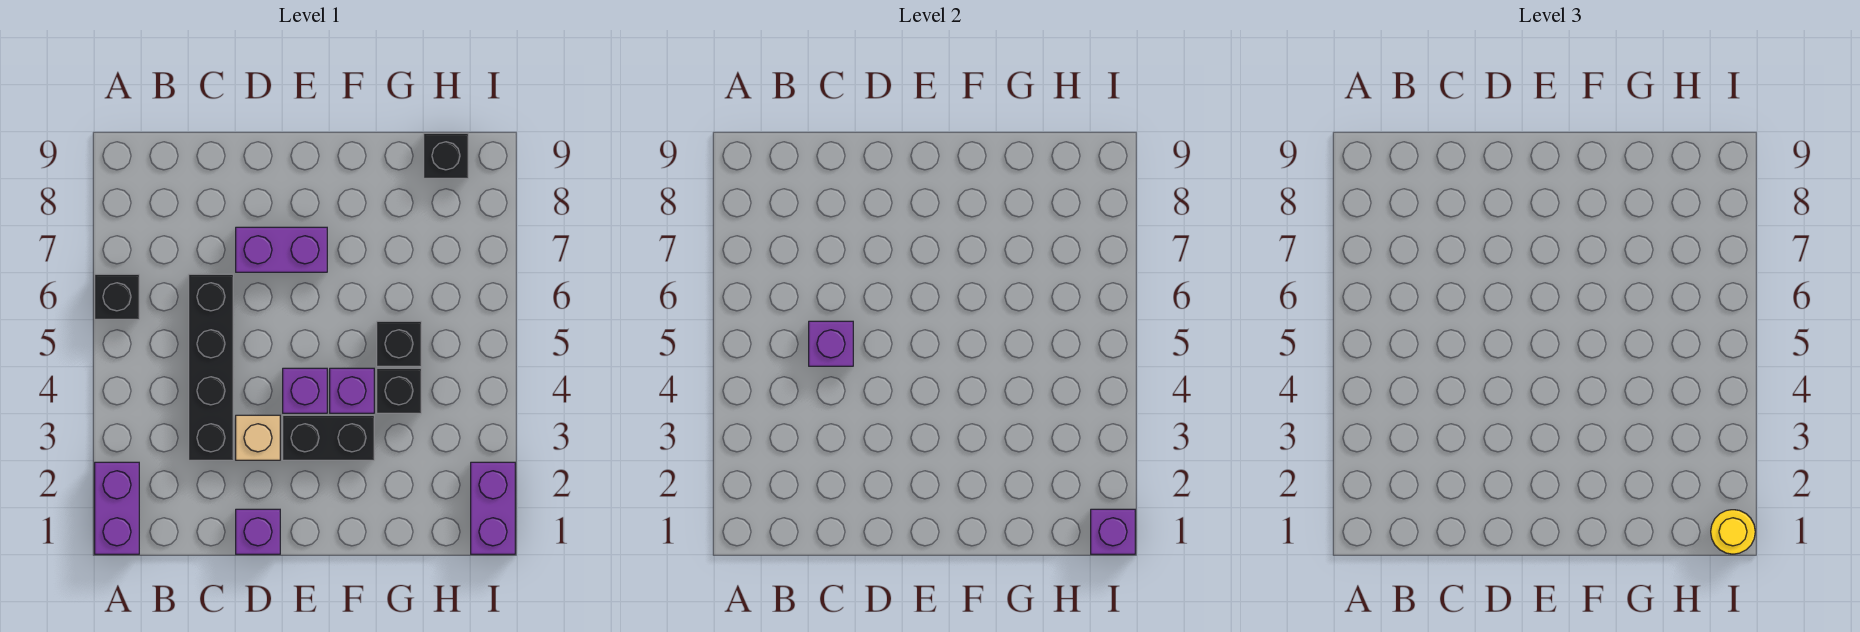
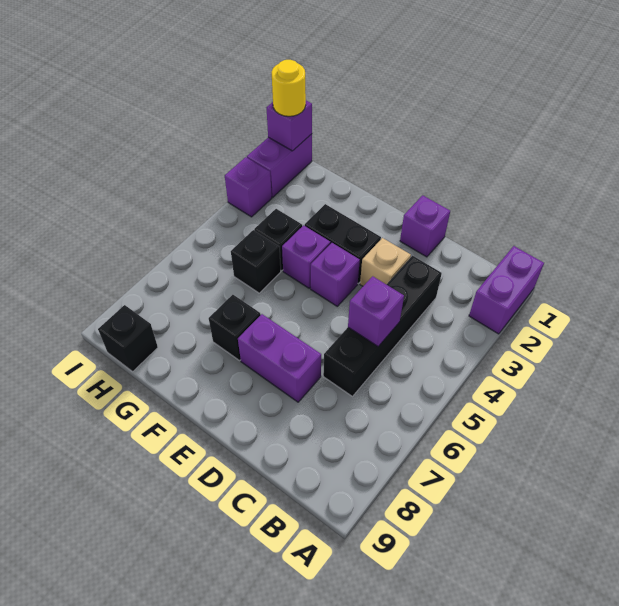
black brick A6 level 1 -> black brick F7 level 1
none -> purple brick I3 level 1

